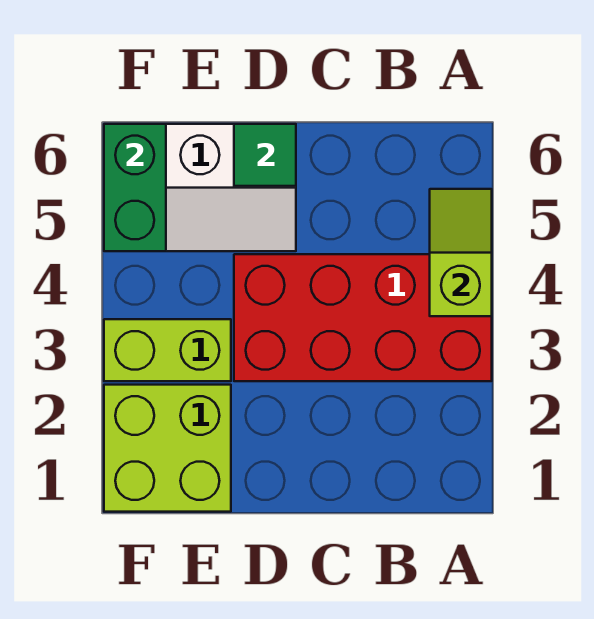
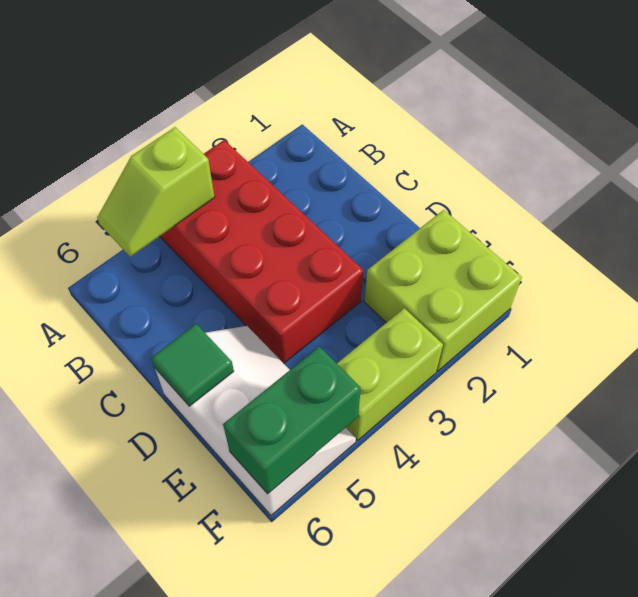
lime brick E3:F3 level 1 -> lime brick F3:F4 level 1

